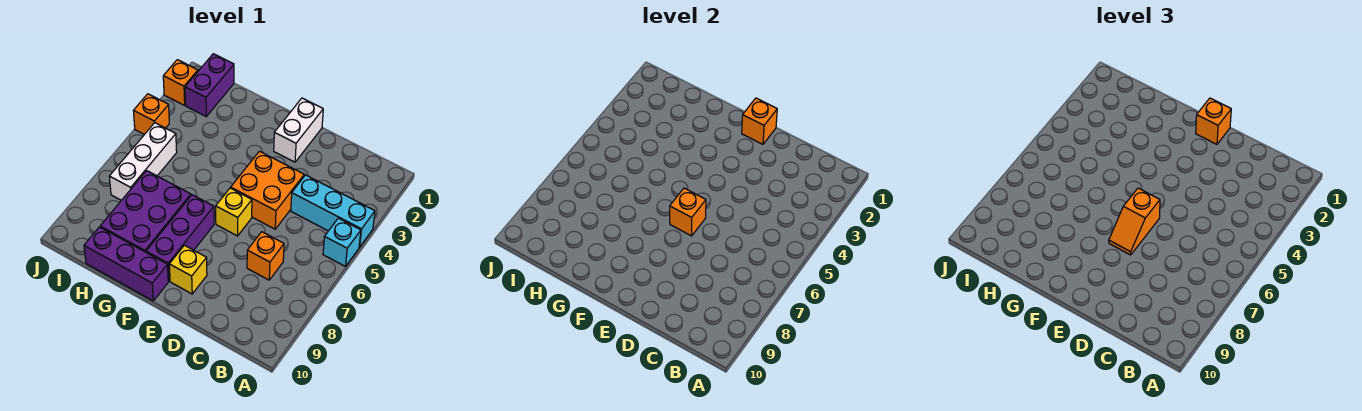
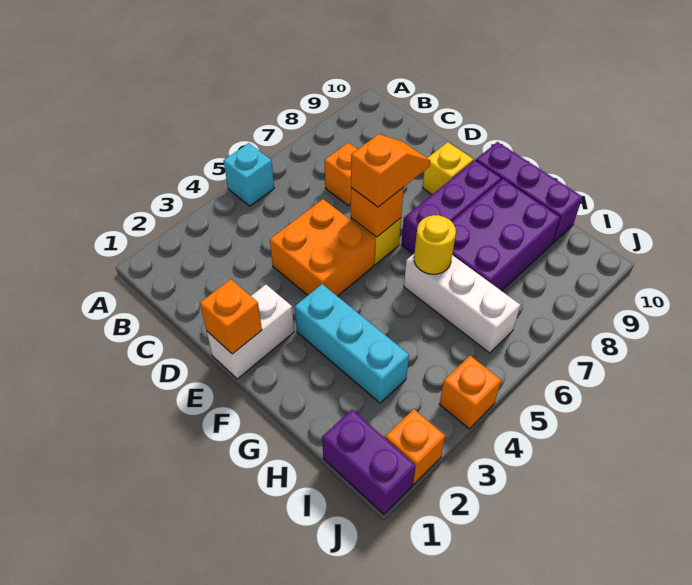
cyan brick A4:C4 level 1 -> cyan brick F3:H3 level 1
orange brick E1 level 3 -> none
none -> yellow round brick G6 level 2
purple brick I1:I2 level 1 -> purple brick I1:J1 level 1
white brick I5:I7 level 1 -> white brick G6:I6 level 1

